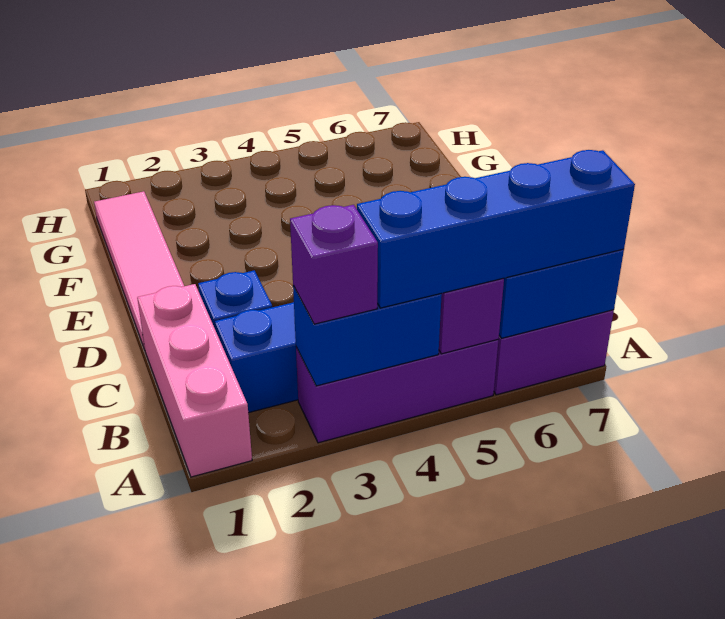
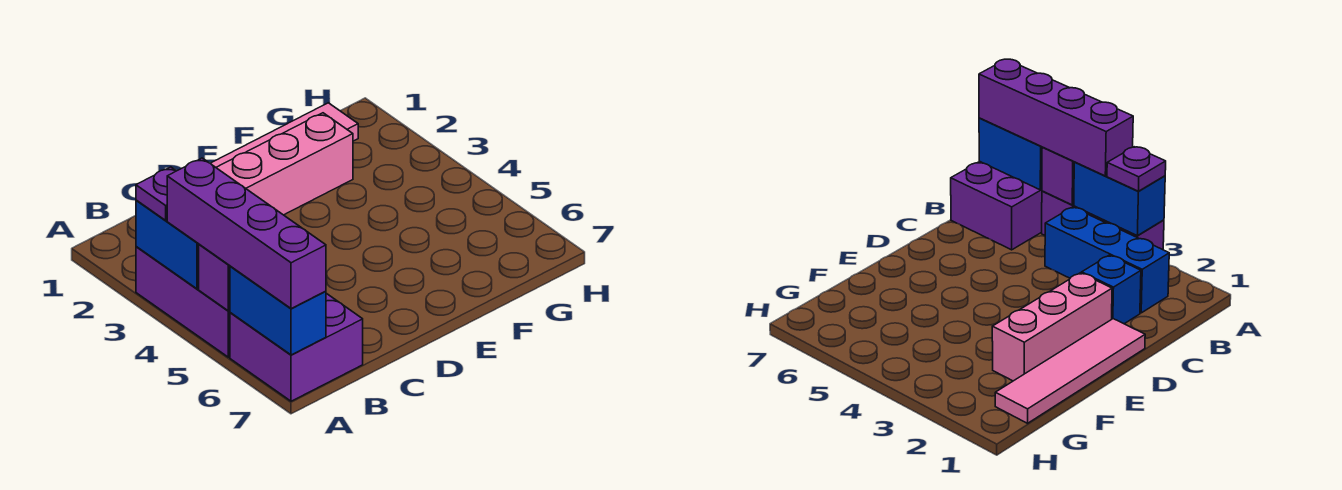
pink brick A1:C1 level 1 -> pink brick D2:F2 level 1
purple brick A3 level 3 -> purple plate A3 level 3
blue brick A4:A7 level 3 -> purple brick A4:A7 level 3

